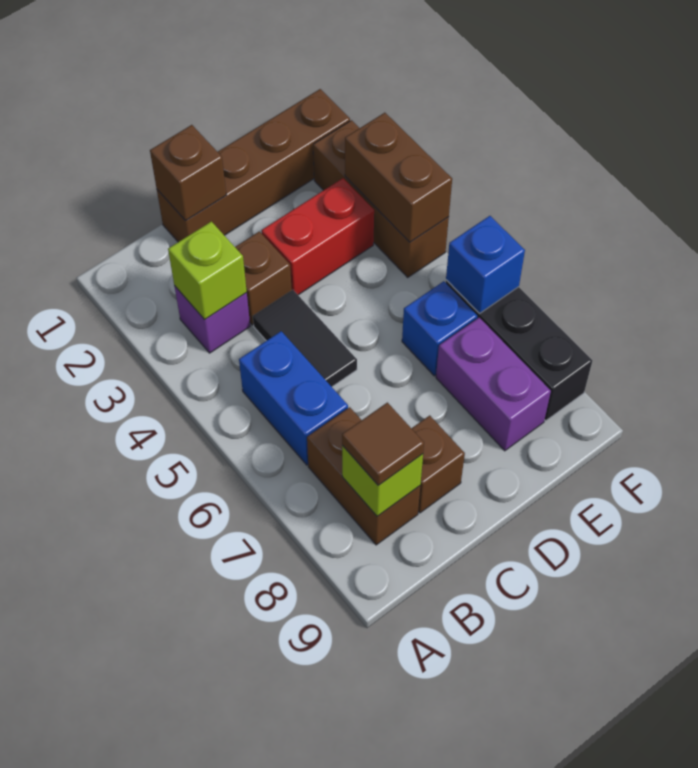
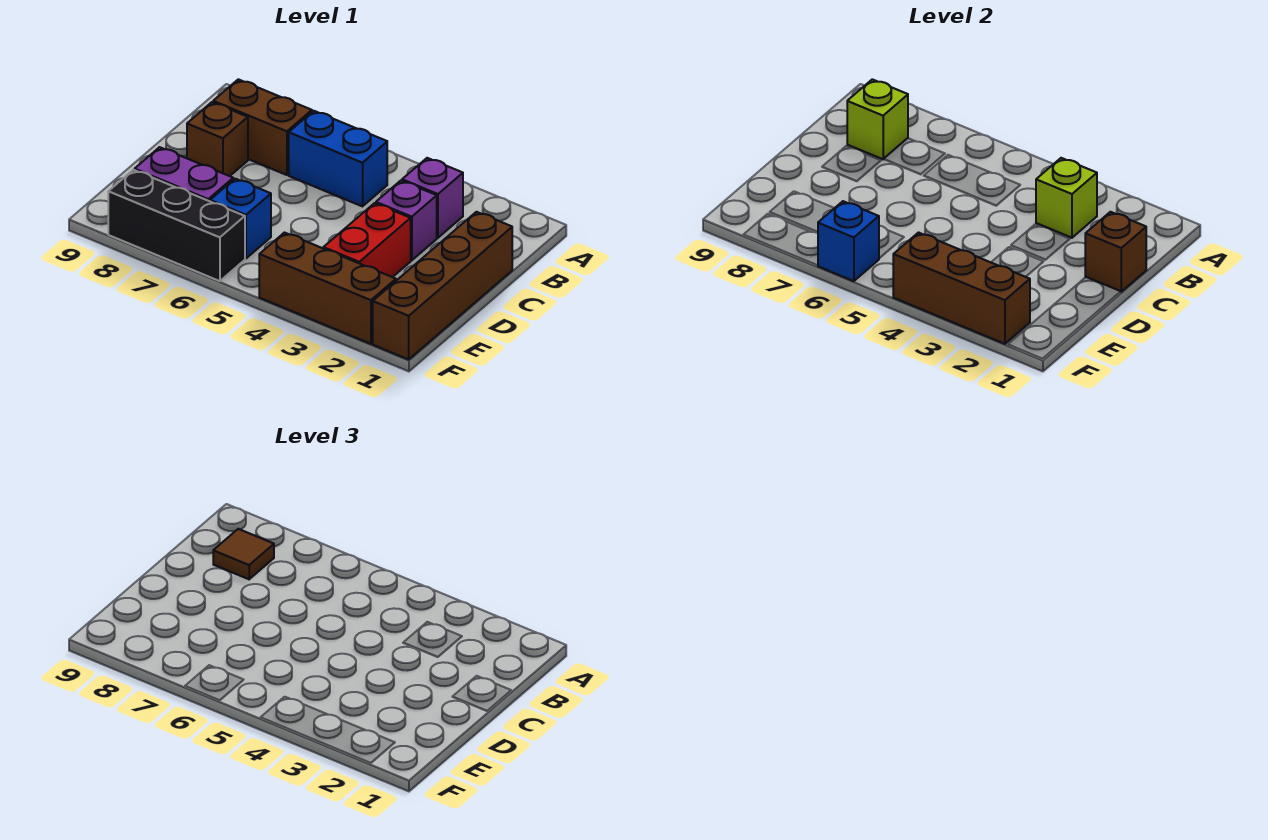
brown brick C3 level 1 -> purple brick C3 level 1
black tile C4:C5 level 1 -> none
brown brick F3:F4 level 2 -> brown brick F2:F4 level 2

